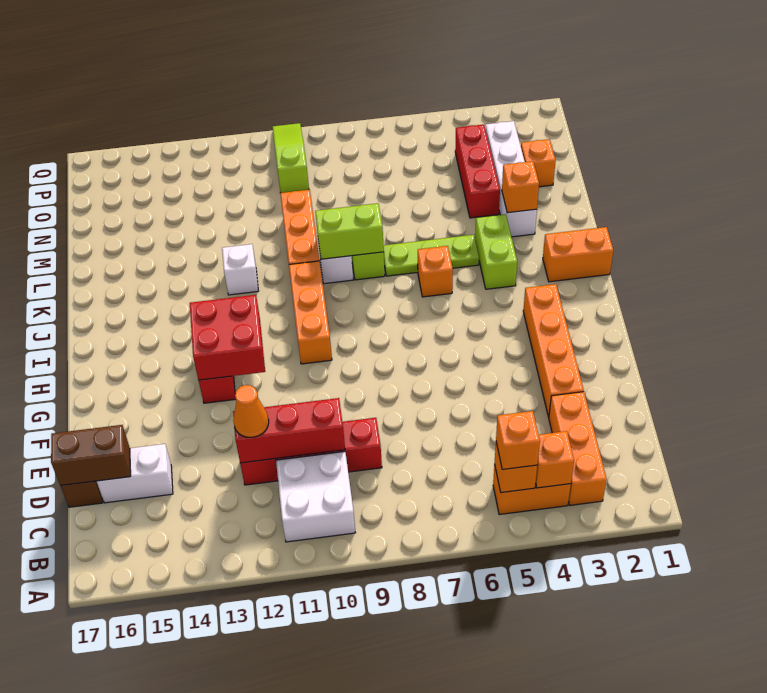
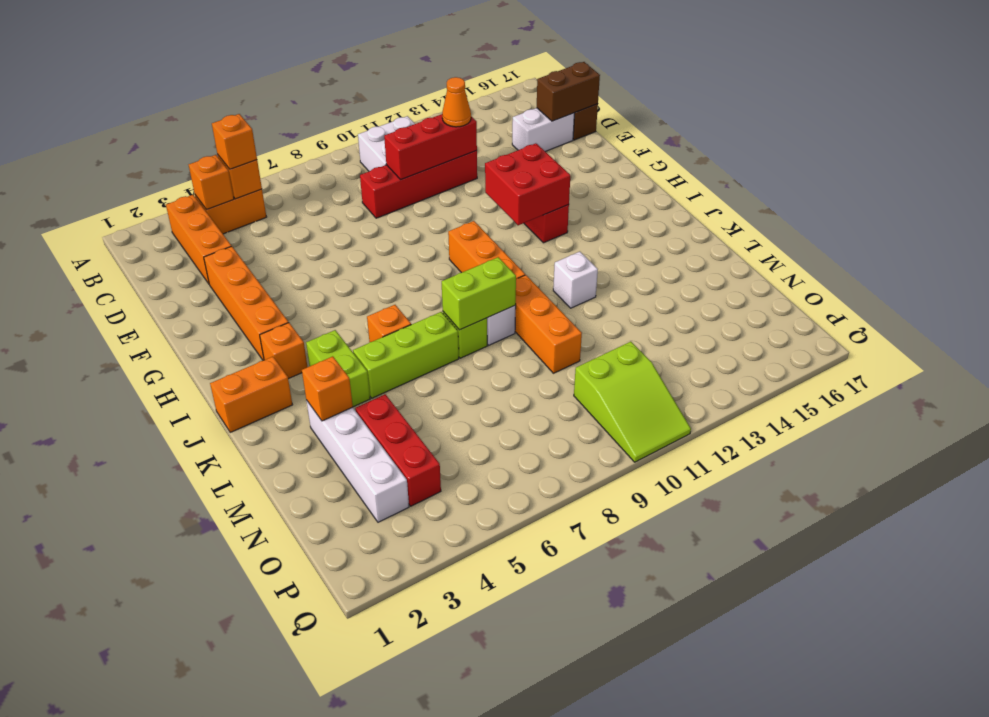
lime plate K5:K7 level 1 -> lime brick K5:K7 level 1
orange brick N2 level 1 -> orange brick I3 level 1
lime slope O10:Q10 level 1 top O -> lime slope O10:Q11 level 1 top O

